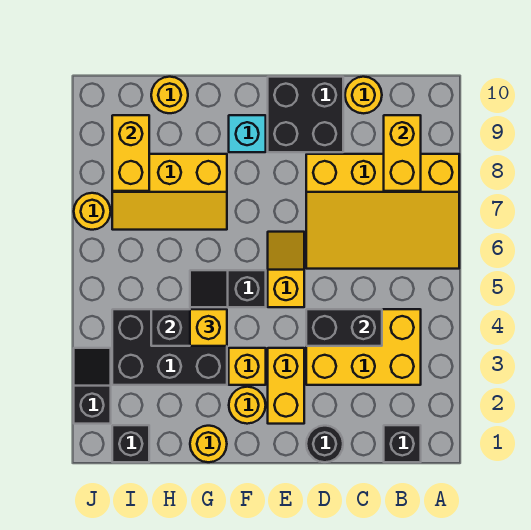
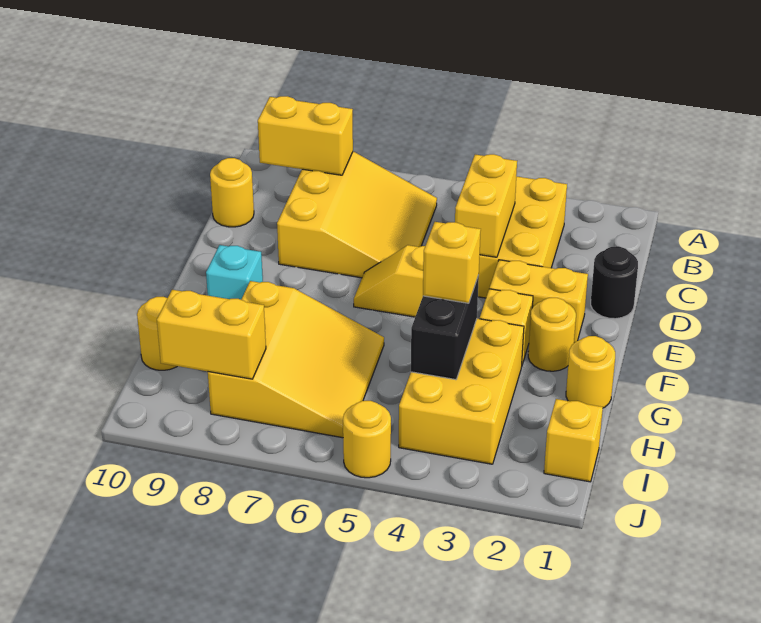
yellow slope A6:D8 level 1 top 8 -> yellow slope B6:D8 level 1 top 8
black brick B1 level 1 -> none
black brick C4:D4 level 2 -> yellow brick C4:D4 level 2
black brick D9:E10 level 1 -> none
black slope F5:G5 level 1 top F -> none
black brick G3:I4 level 1 -> yellow brick G3:I4 level 1
yellow slope G7:I8 level 1 top 8 -> yellow slope G6:I8 level 1 top 8
black brick I1 level 1 -> yellow brick I1 level 1
black slope J2:J3 level 1 top 2 -> none
yellow round brick J7 level 1 -> yellow round brick J5 level 1

